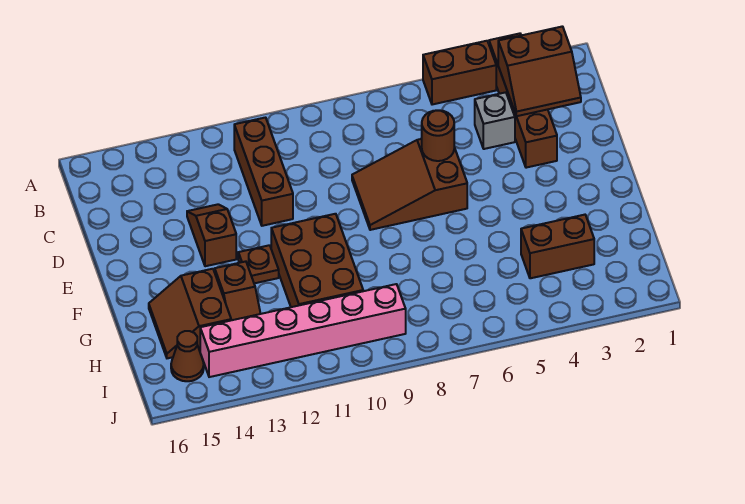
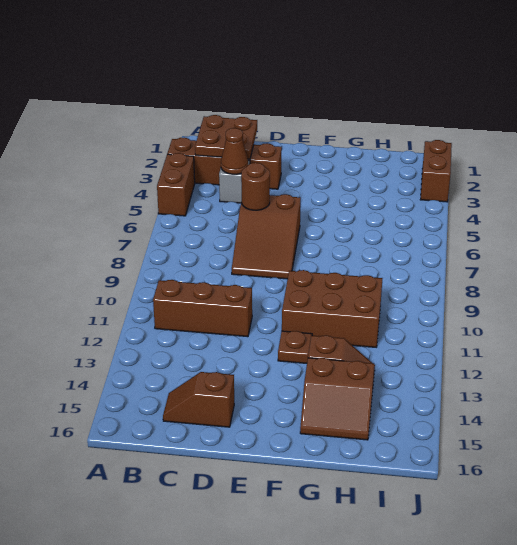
brown slope B2:C3 level 2 top B -> brown plate B2:C3 level 2
brown slope D13:E13 level 1 top E -> brown slope C15:D15 level 1 top D
brown brick H3:H4 level 1 -> brown brick J2:J3 level 1
pink brick I9:I14 level 1 -> none
brown cone I15 level 1 -> brown cone C4 level 2

